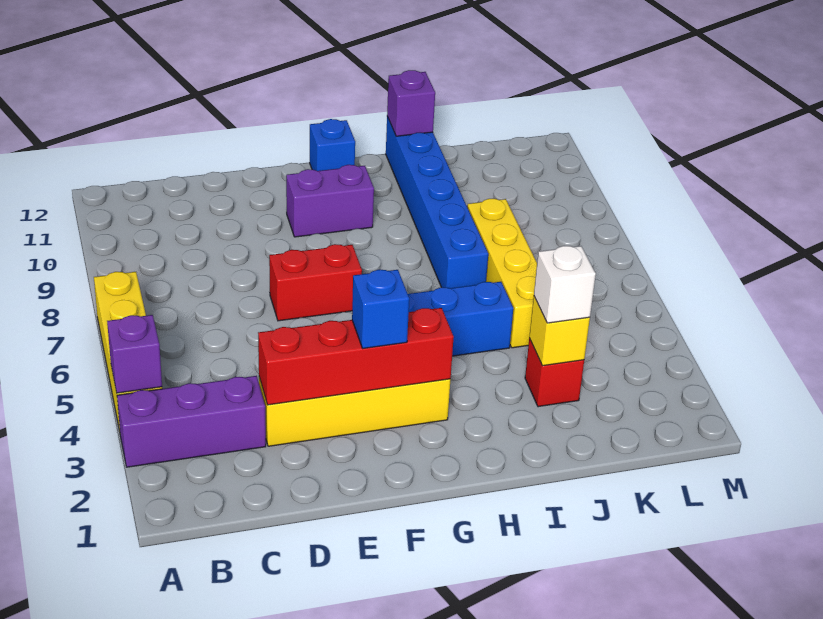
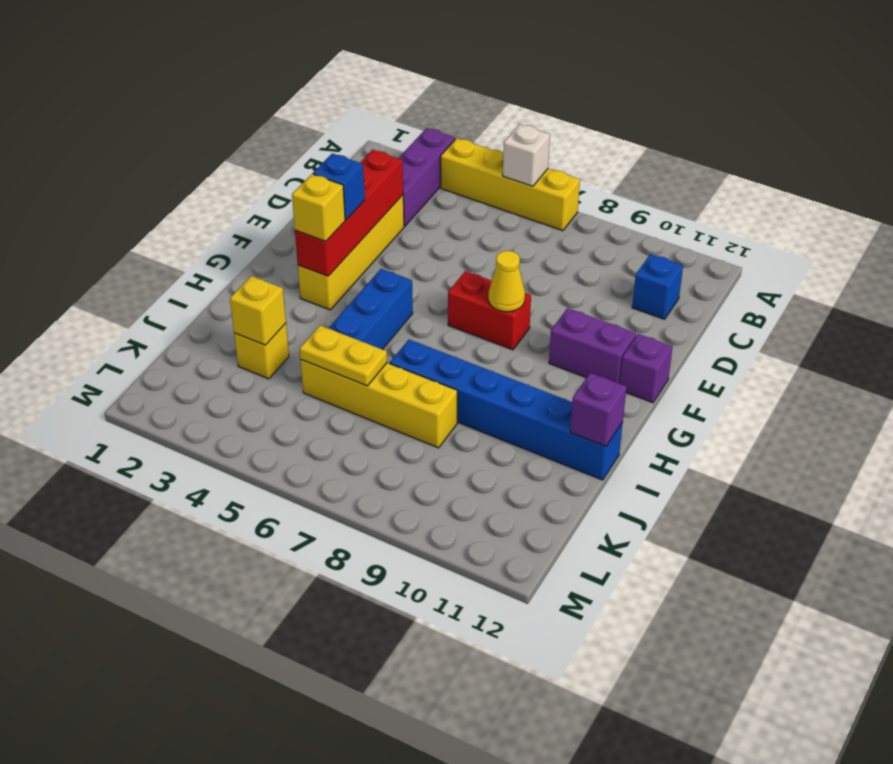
purple brick A4 level 2 -> purple brick F12 level 1
red brick E7:F7 level 1 -> red brick F7:F8 level 1
none -> yellow cone F8 level 2
purple brick F10:G10 level 1 -> purple brick F10:F11 level 1
none -> yellow brick G3 level 3
blue brick G12 level 1 -> blue brick C11 level 1
red brick J3 level 1 -> yellow brick J3 level 1
white brick J3 level 3 -> white brick A6 level 2
none -> yellow plate J5:J6 level 2

